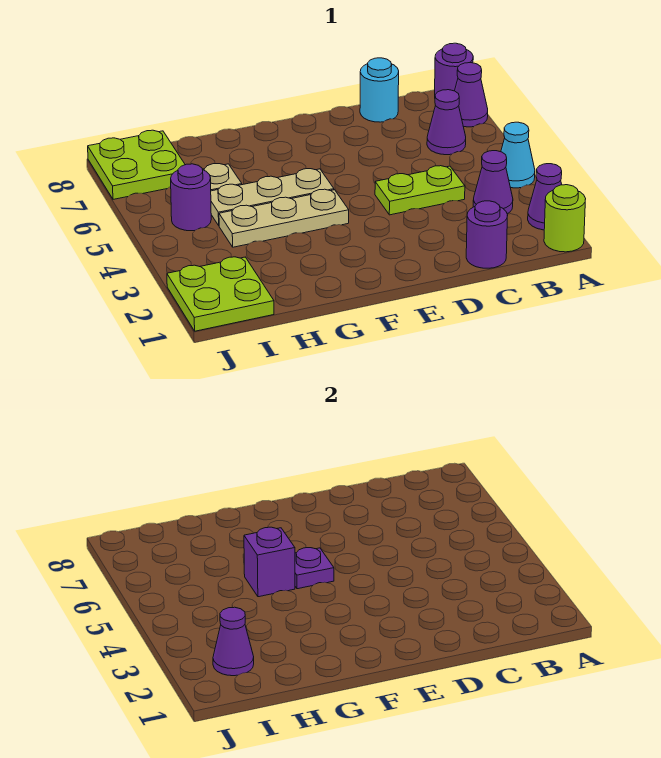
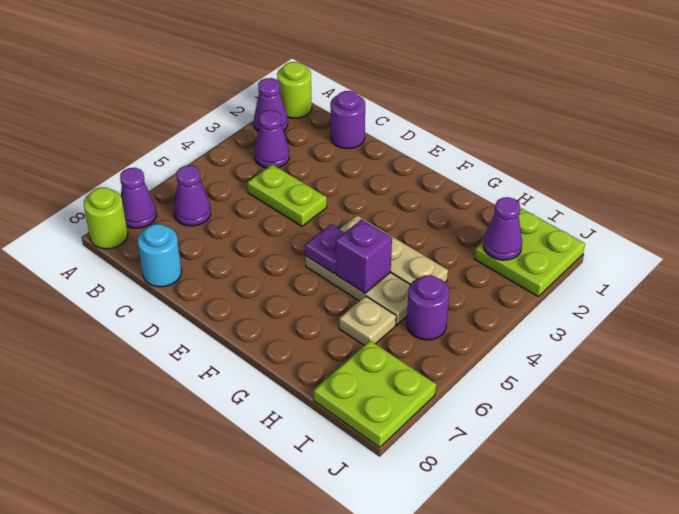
cyan cone A4 level 1 -> none
purple round brick A8 level 1 -> lime round brick A8 level 1

